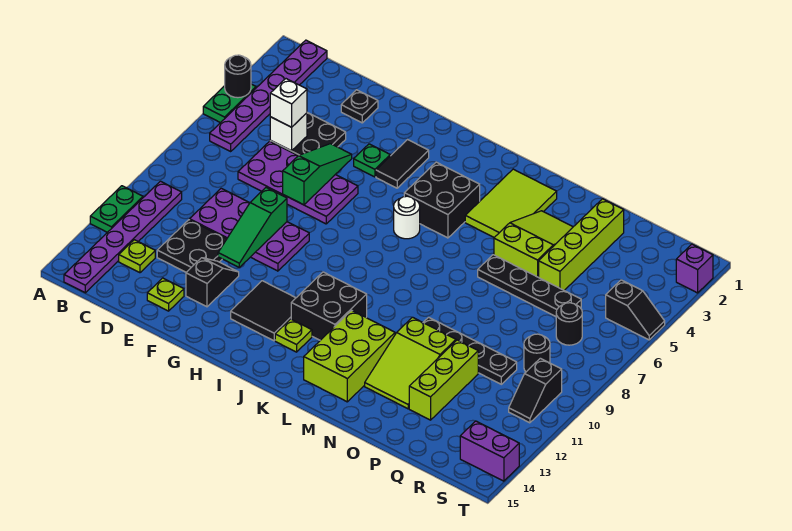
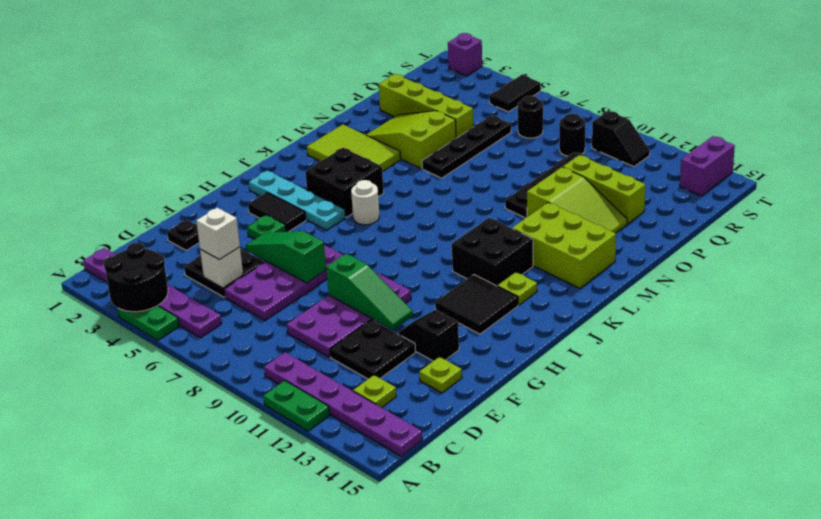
black round brick A4 level 2 -> black round brick A3:B4 level 2
none -> cyan plate I2:I5 level 1
black slope S5:T5 level 1 top S -> black tile S5:T5 level 1

